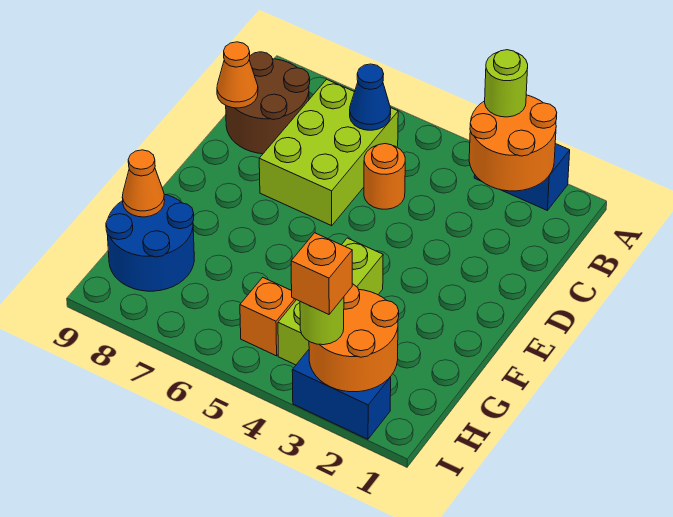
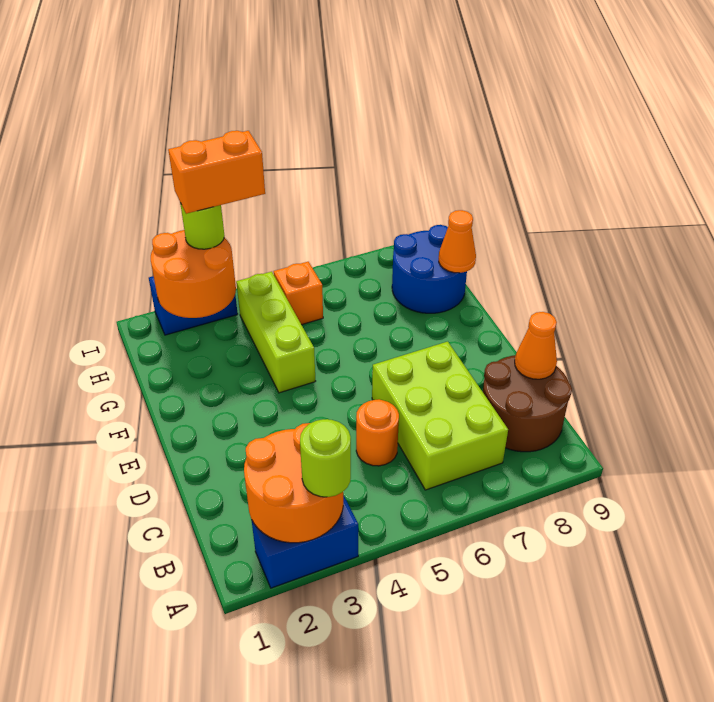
blue cone B6 level 2 -> none
orange brick I3 level 4 -> orange brick I3:I4 level 4

